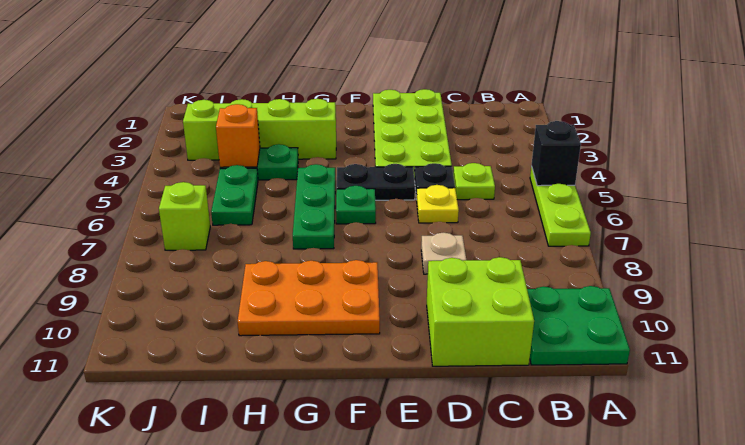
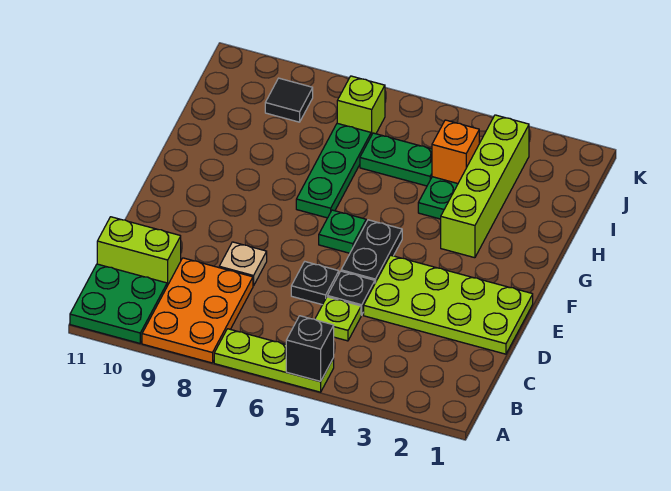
lime brick C10:D11 level 1 -> lime brick C10:C11 level 1
yellow plate D6 level 1 -> black plate D6 level 1
orange plate F9:H10 level 1 -> orange plate A8:C9 level 1
green plate G5:G7 level 1 -> green plate G7:I7 level 1
none -> black tile J9 level 1

